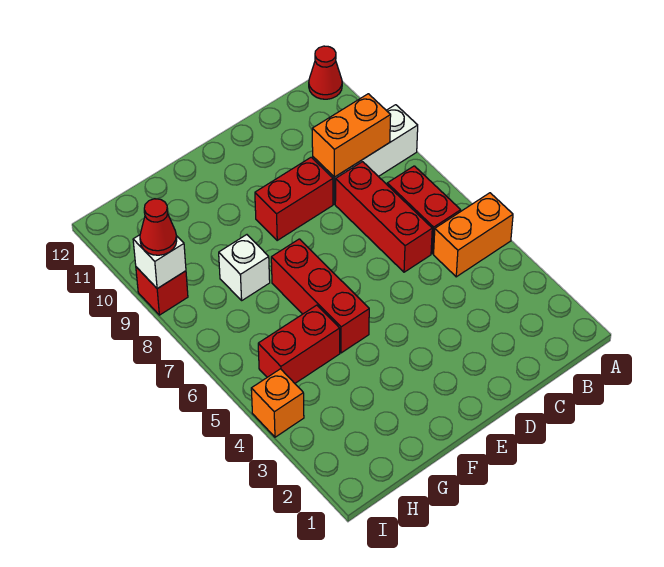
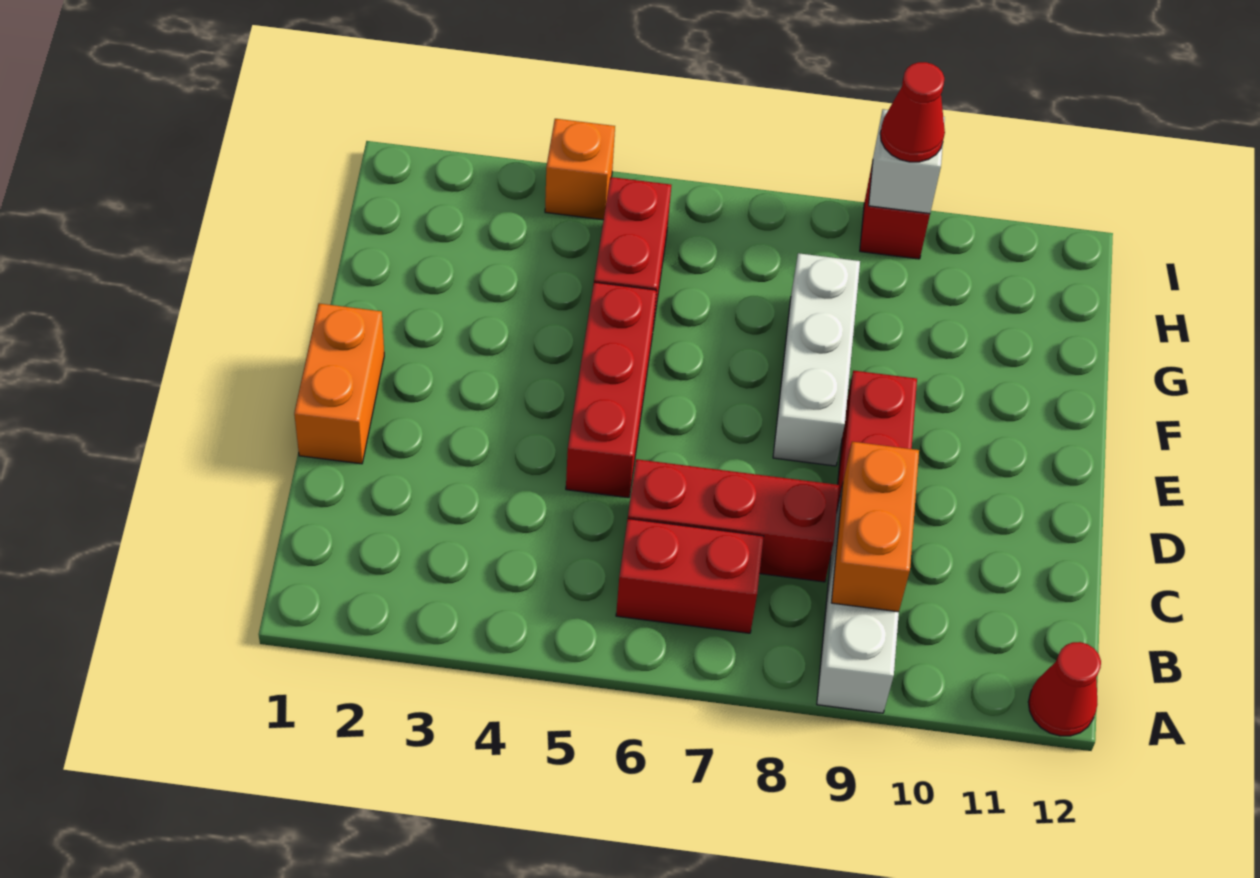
orange brick A5:B5 level 1 -> orange brick D1:E1 level 1
red brick F5:F7 level 1 -> red brick D5:F5 level 1
white brick G8 level 1 -> white brick E8:G8 level 1

